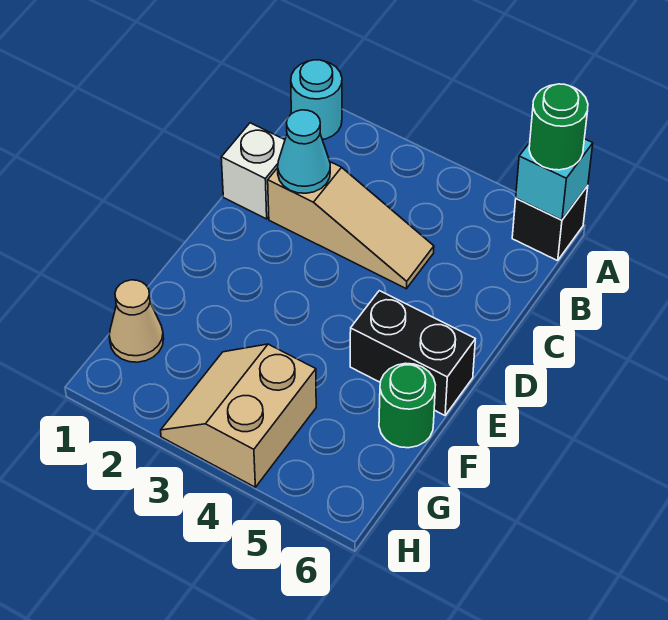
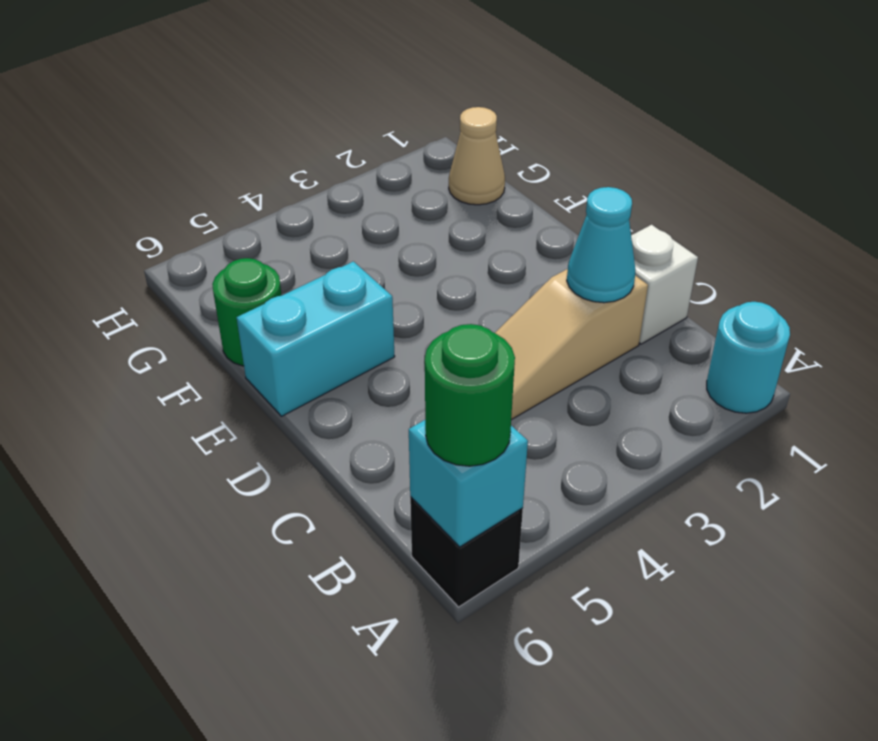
black brick E5:E6 level 1 -> cyan brick E5:E6 level 1
tan slope G3:H4 level 1 top 4 -> none

